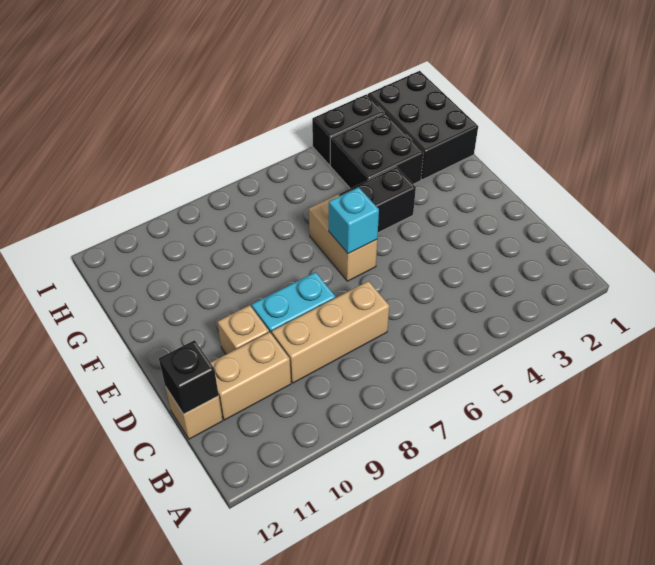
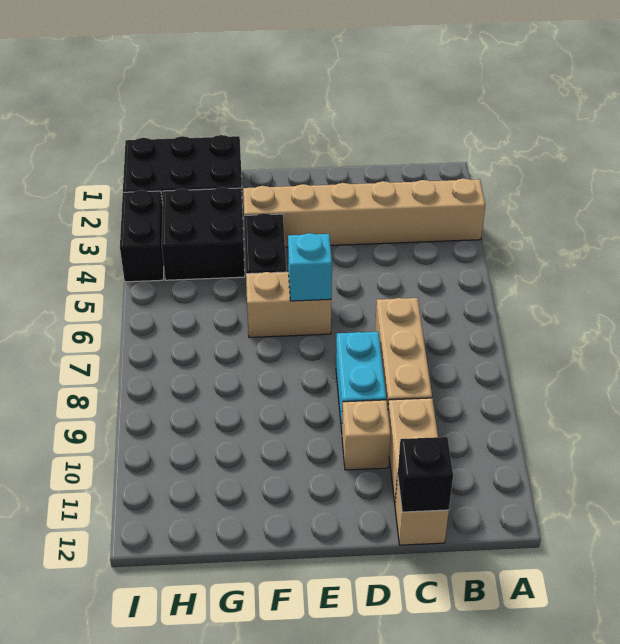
none -> tan brick A3:F3 level 1

